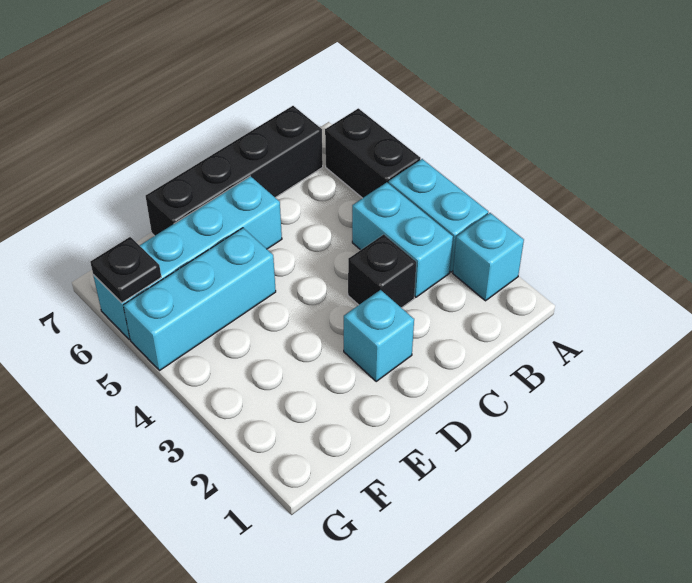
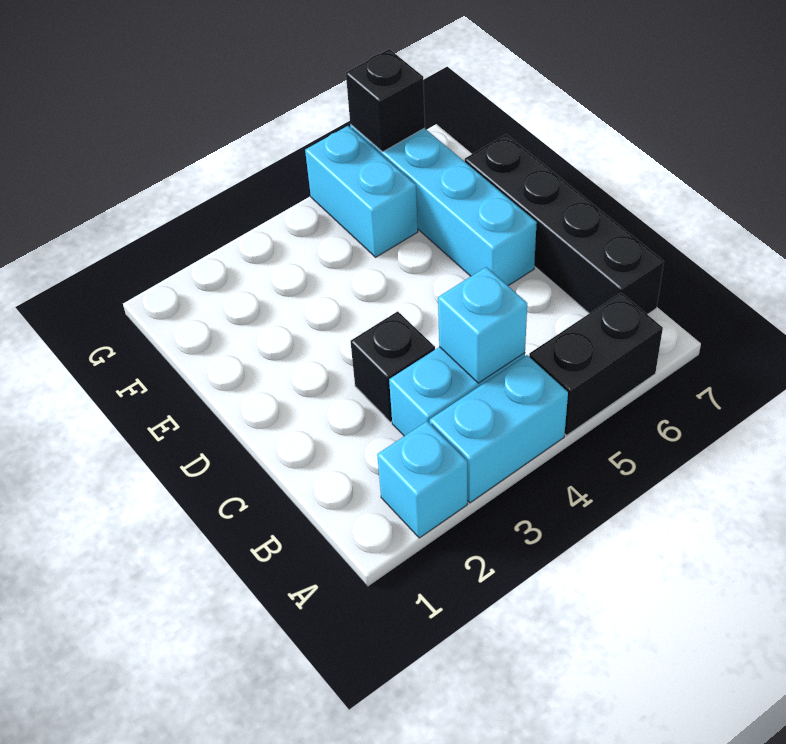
cyan brick D2 level 1 -> cyan brick B4 level 2
cyan brick E5:G5 level 1 -> cyan brick F5:G5 level 1
black plate G6 level 2 -> black brick G6 level 2

